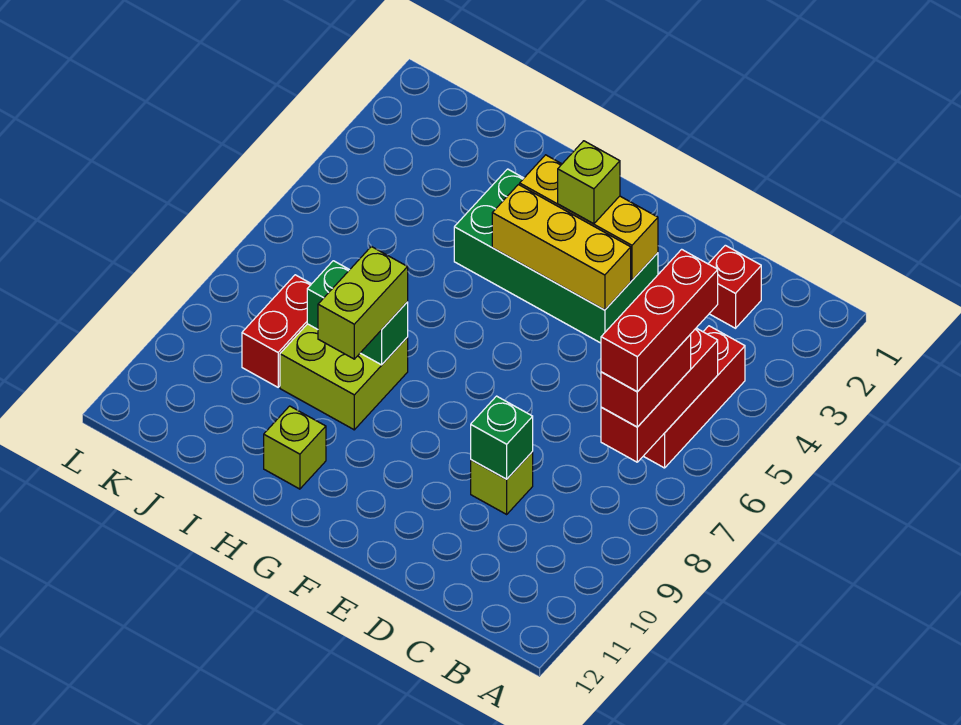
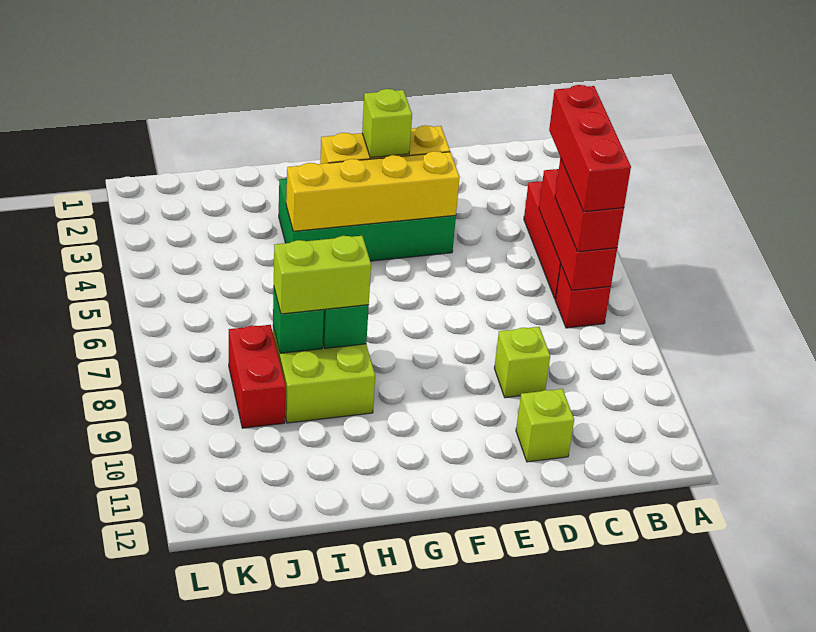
red brick C2 level 1 -> red brick B7 level 1
green brick D9 level 2 -> none
yellow brick E4:G4 level 2 -> yellow brick E4:H4 level 2
lime brick H8:H9 level 3 -> lime brick H8:I8 level 3
lime brick H11 level 1 -> lime brick D11 level 1

